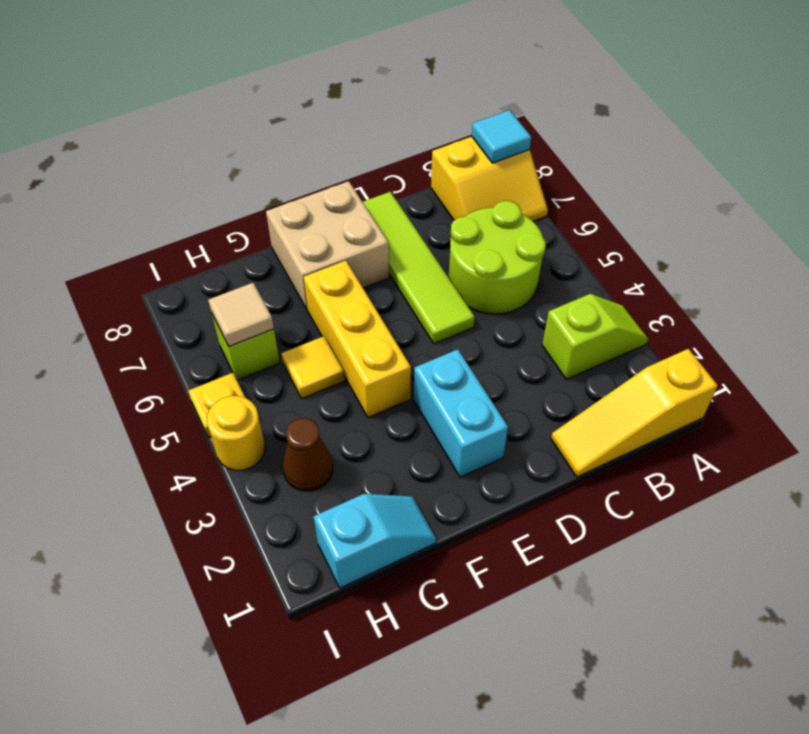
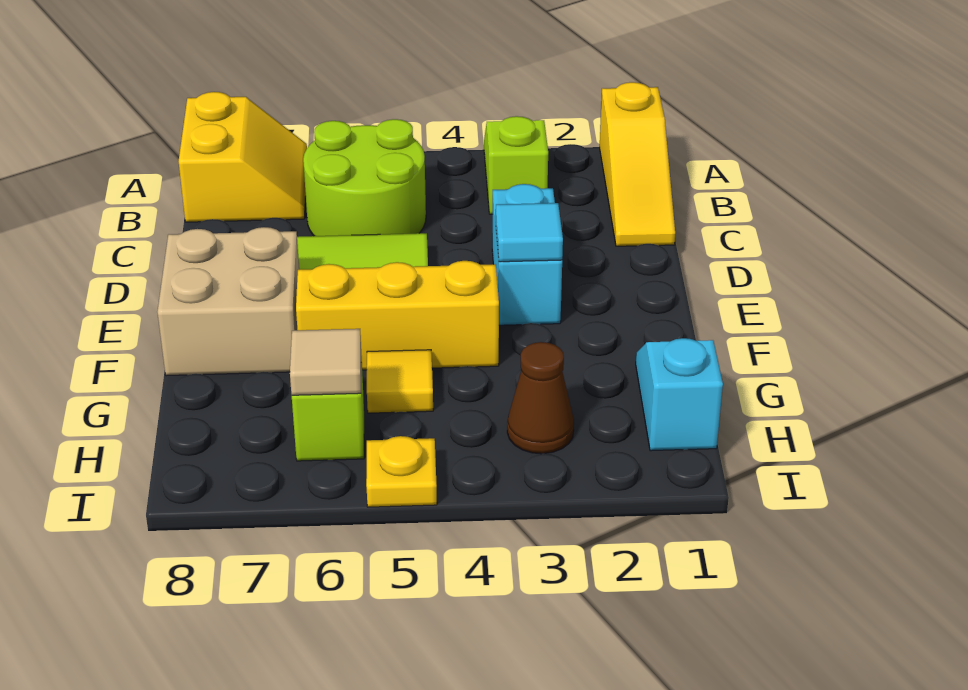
cyan tile A8 level 2 -> cyan tile E3 level 2
cyan brick E2:E3 level 1 -> cyan brick D3:E3 level 1
yellow round brick I4 level 1 -> none

